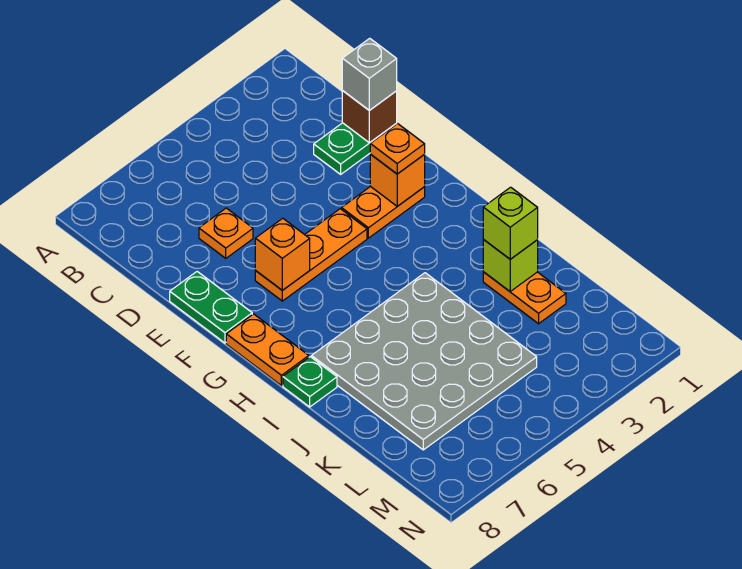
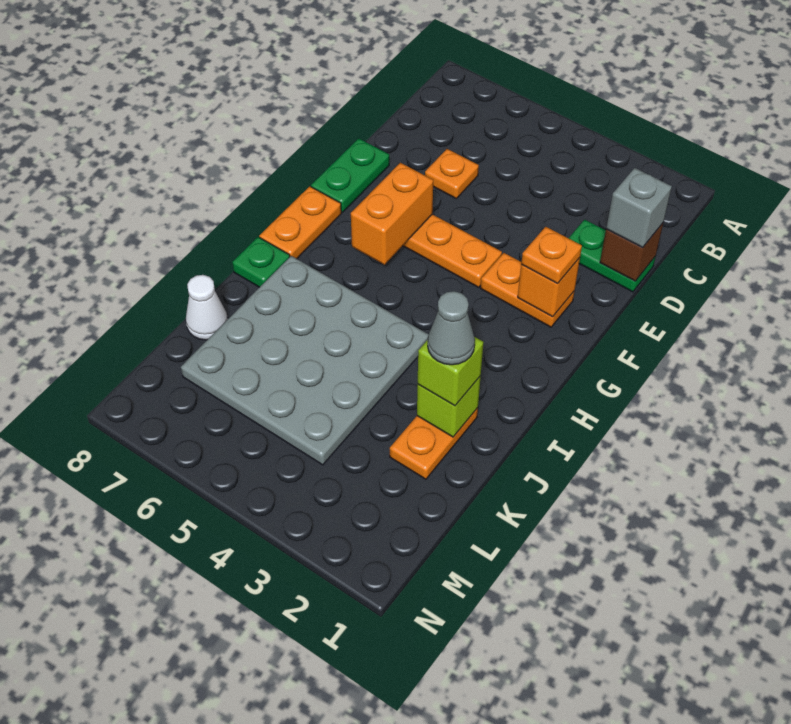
orange brick F6 level 2 -> orange brick F6:G6 level 2
none -> grey cone J2 level 4
none -> white cone K8 level 1

